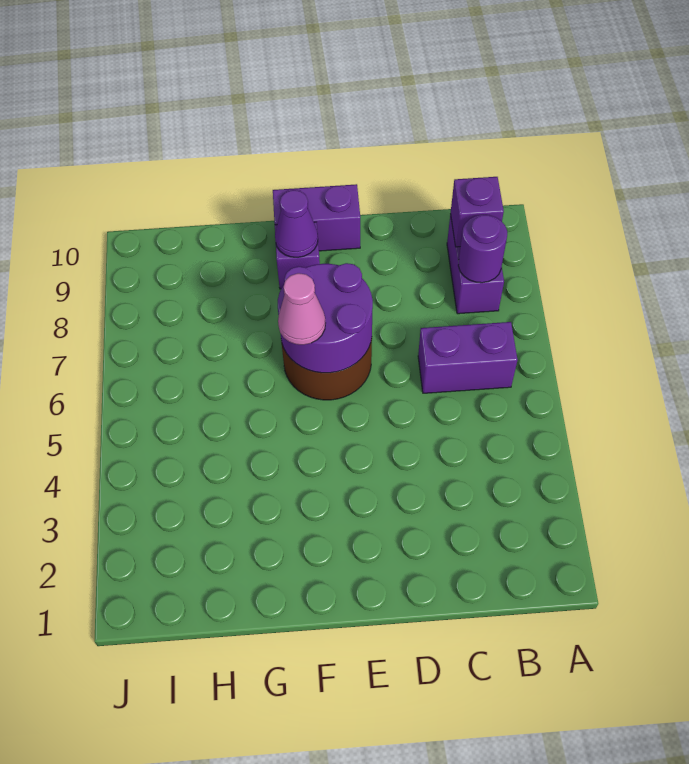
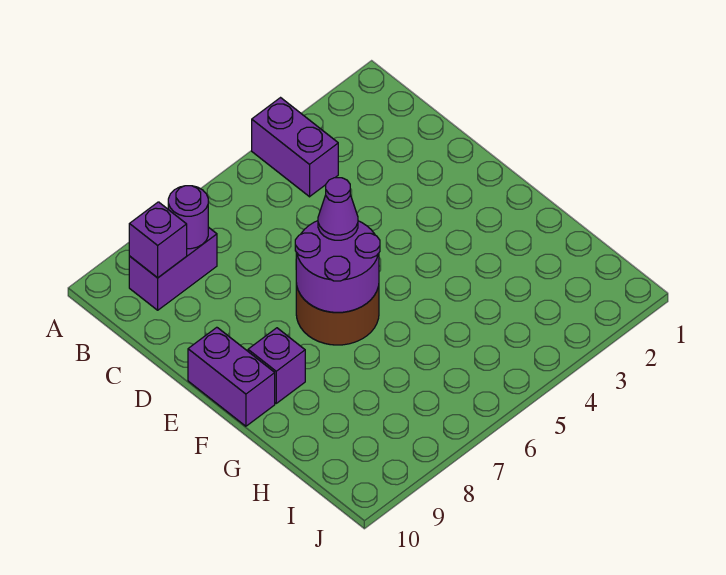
purple brick B6:C6 level 1 -> purple brick A4:B4 level 1
pink cone F6 level 3 -> none
purple cone F9 level 2 -> purple cone E6 level 3

